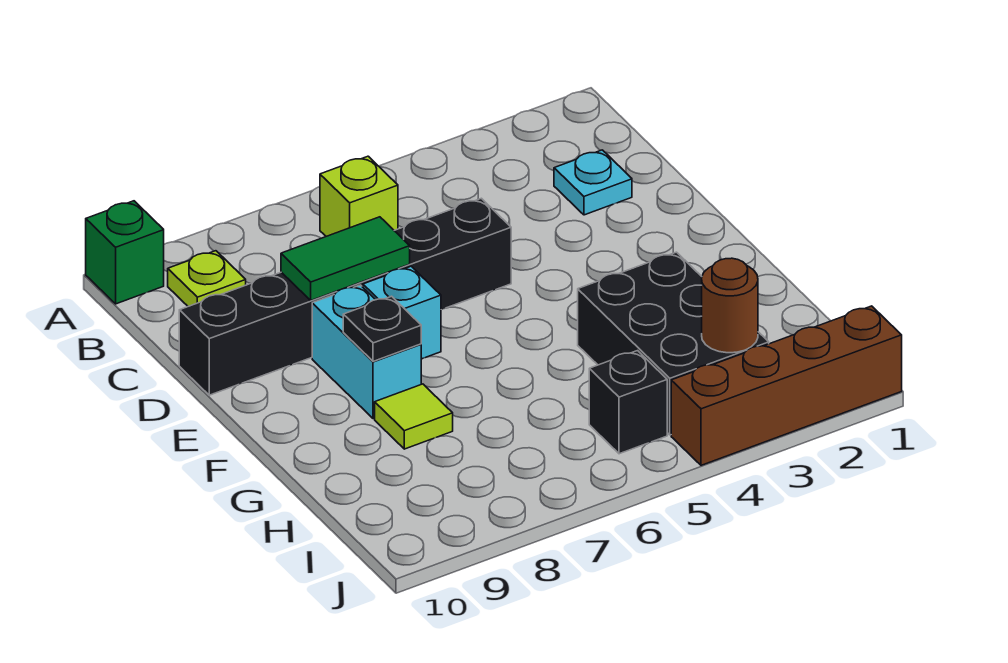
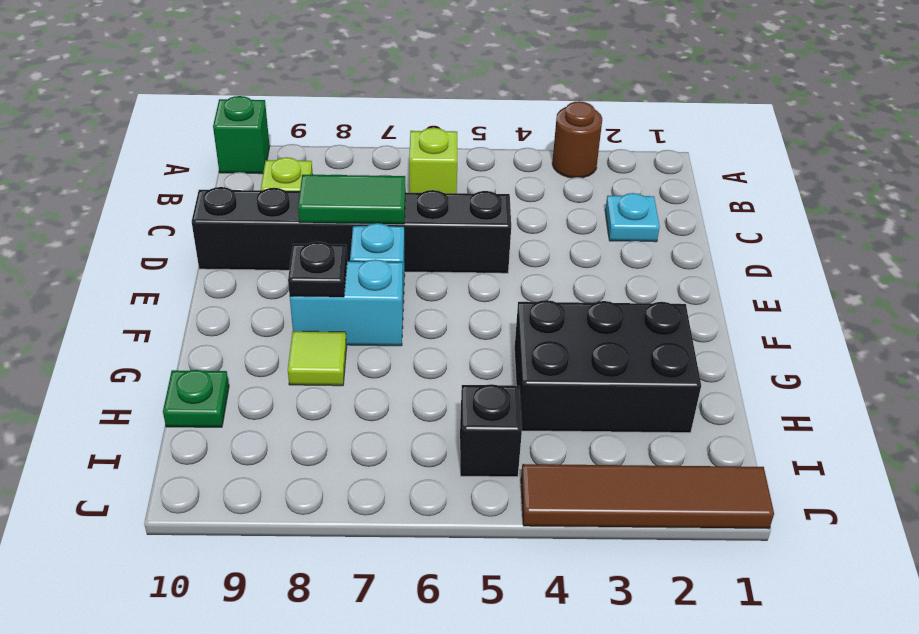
cyan brick E8:F8 level 1 -> cyan brick F7:F8 level 1
black brick G3:I4 level 1 -> black brick G2:H4 level 1
none -> green plate H10 level 1
brown round brick I3 level 2 -> brown round brick A3 level 1
brown brick J1:J4 level 1 -> brown tile J1:J4 level 1

